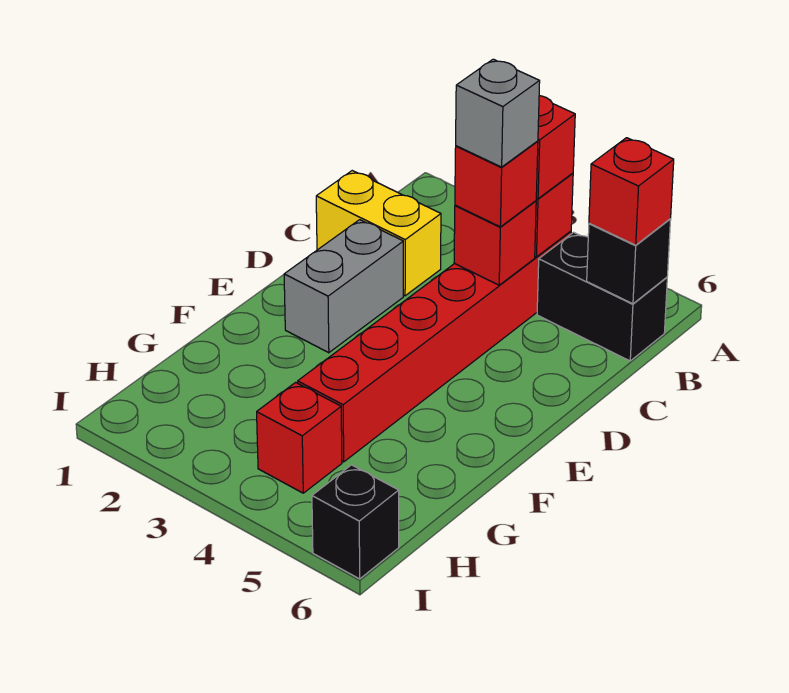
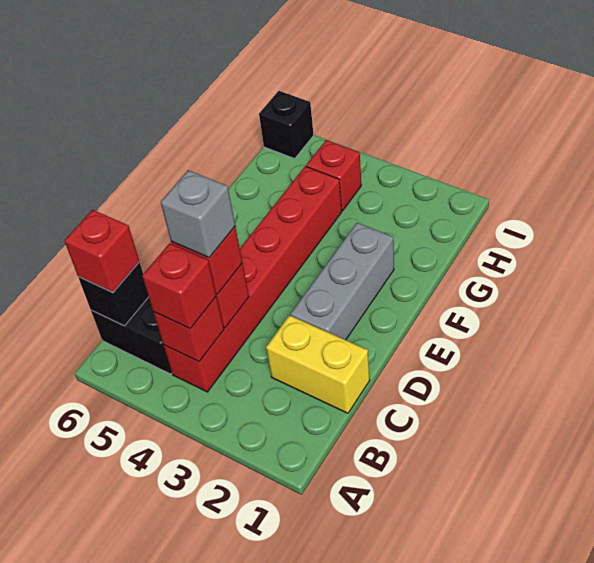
grey brick D2:E2 level 1 -> grey brick D2:F2 level 1

